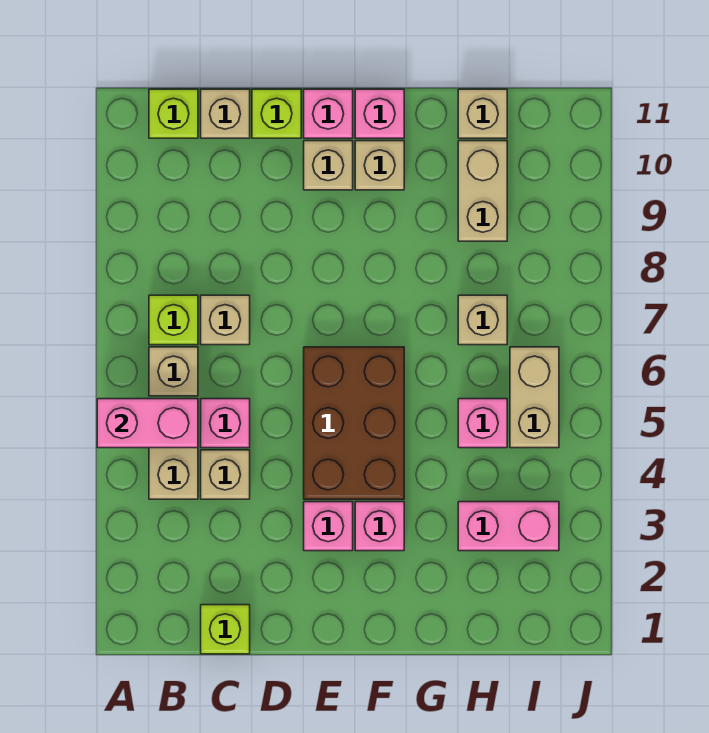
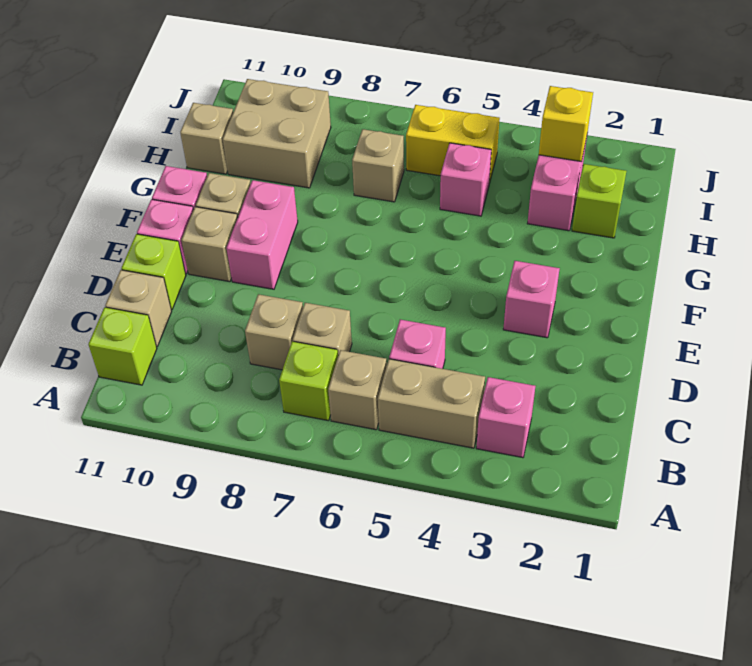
pink brick A5:B5 level 2 -> pink brick E9:F9 level 1
lime brick C1 level 1 -> lime brick H2 level 1
tan brick C4 level 1 -> tan brick C8 level 1
brown brick E4:F6 level 1 -> none
pink brick F3 level 1 -> pink brick B3 level 1
tan brick H9:H10 level 1 -> tan brick H9:I10 level 1
none -> yellow brick I3 level 2
tan brick I5:I6 level 1 -> yellow brick I5:I6 level 1

